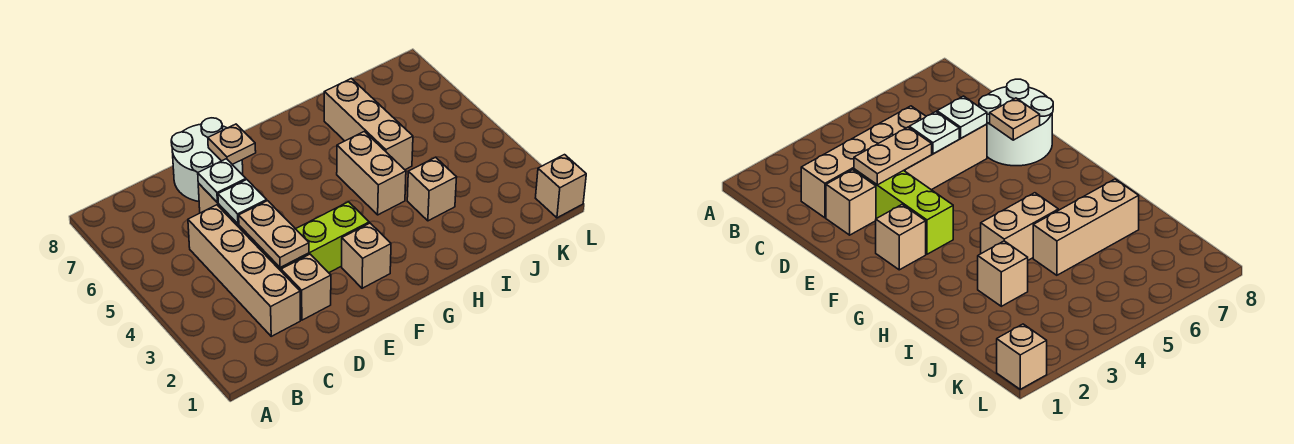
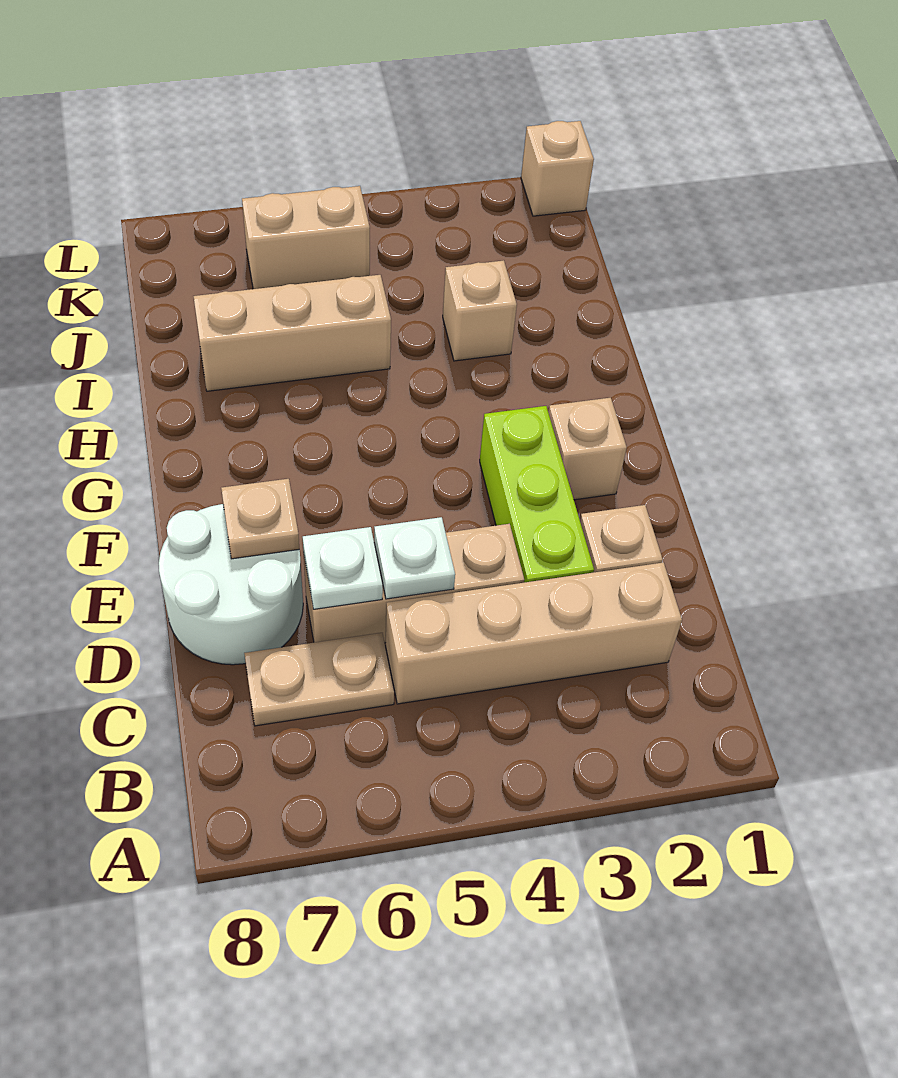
tan plate D3:D4 level 2 -> tan plate C6:C7 level 1
tan brick H4:H5 level 1 -> tan brick K5:K6 level 1

